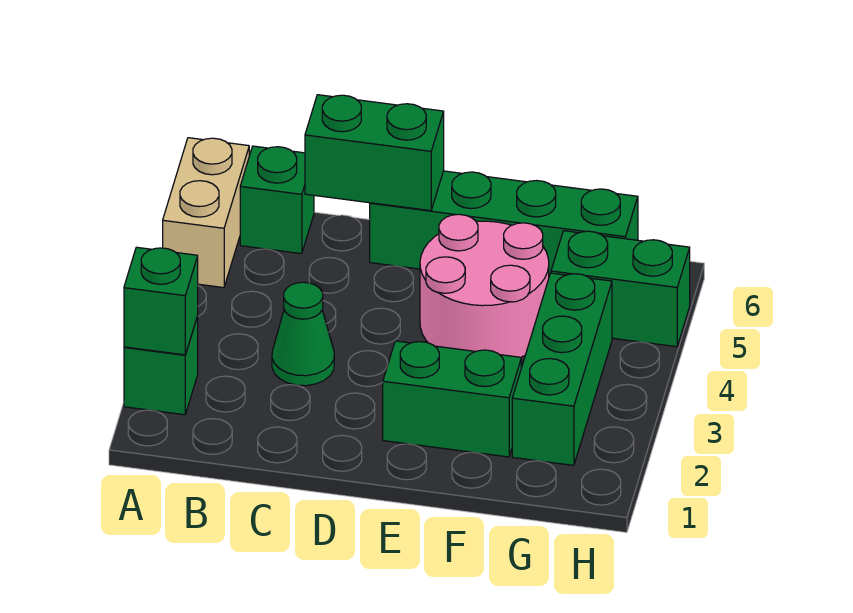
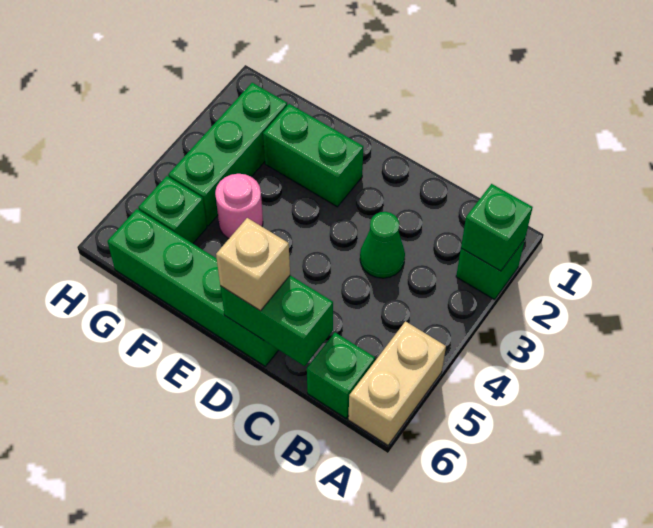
none -> tan brick D6 level 3
pink round brick E4:F5 level 1 -> pink round brick F4 level 1
green brick G5:H5 level 1 -> green brick G5 level 1

